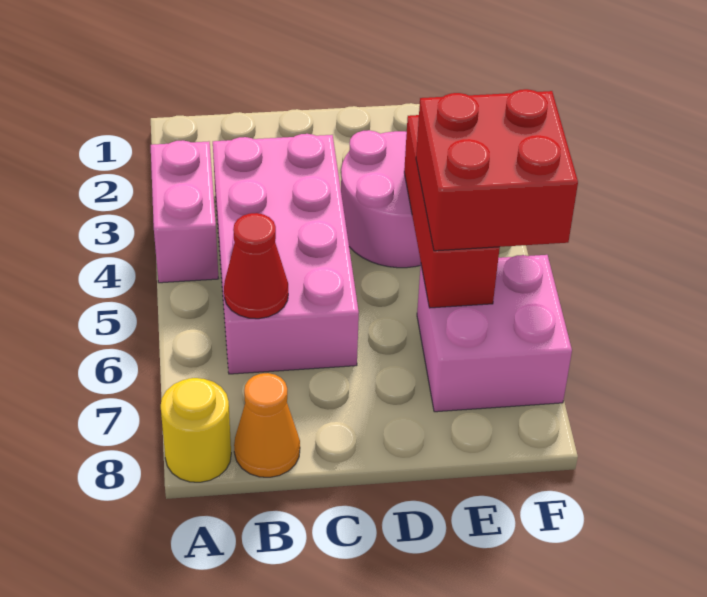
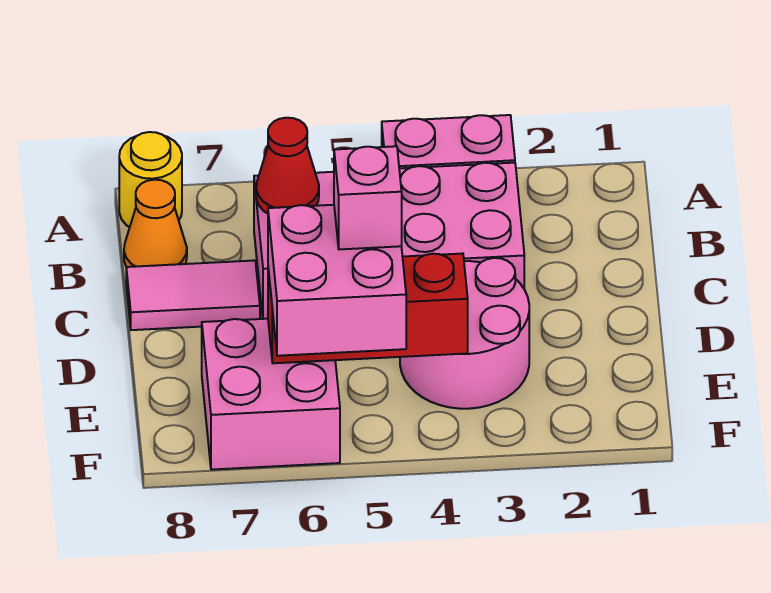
none -> pink tile C7:C8 level 1
red brick E5:F6 level 3 -> pink brick E5:F6 level 3
none -> pink brick E5 level 4

